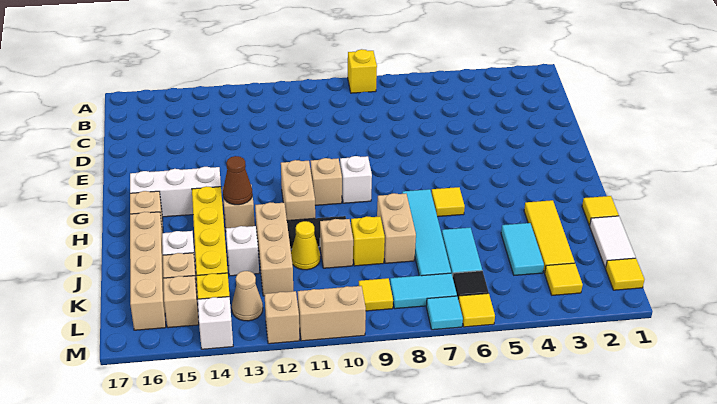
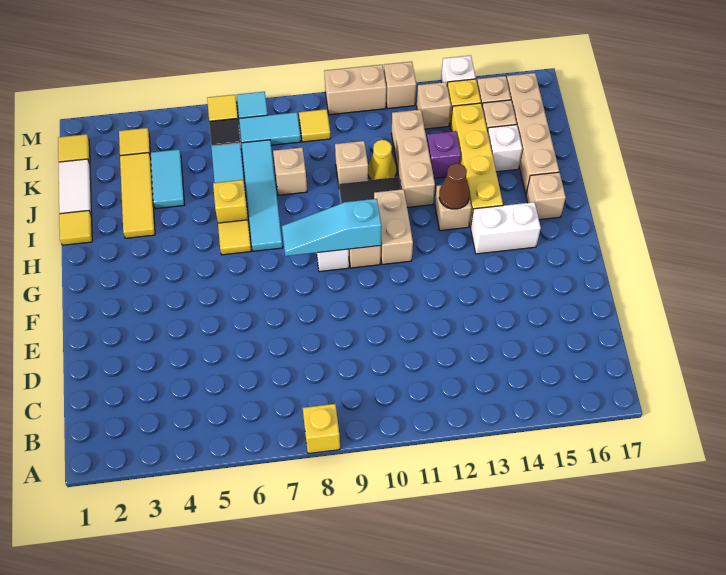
none -> cyan slope G8:G10 level 2 top 10
white brick G14:G16 level 1 -> white brick G14:G15 level 1
tan brick I8:J8 level 1 -> tan brick J8 level 1
yellow brick J9 level 1 -> yellow brick I6 level 1
white brick J13 level 1 -> purple brick J13 level 1
tan cone L13 level 1 -> tan brick L13 level 1

